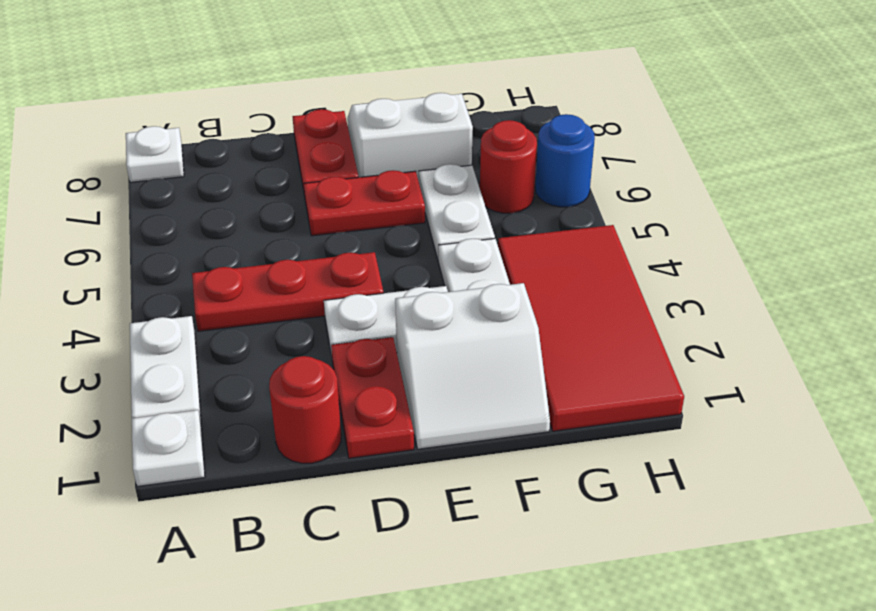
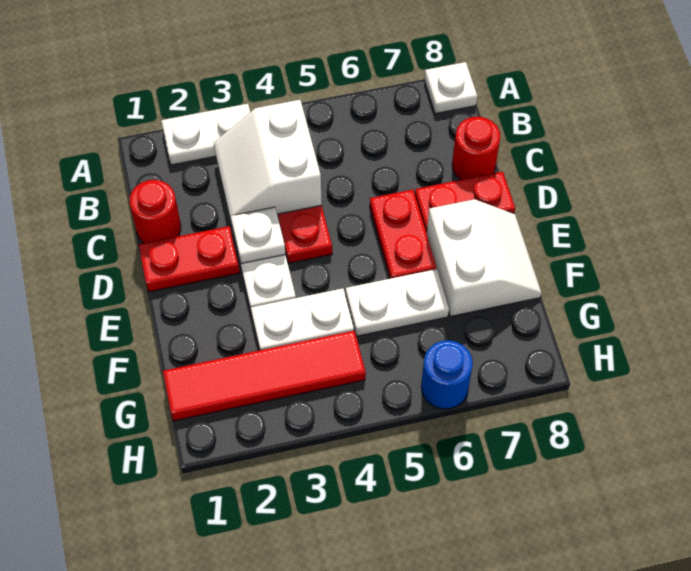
white plate A1 level 1 -> white plate D3 level 2
white slope E1:F2 level 1 top 2 -> white slope B3:C4 level 2 top 4
red tile G1:H4 level 1 -> red tile G1:G4 level 1
red round brick G6 level 1 -> red round brick C8 level 1

